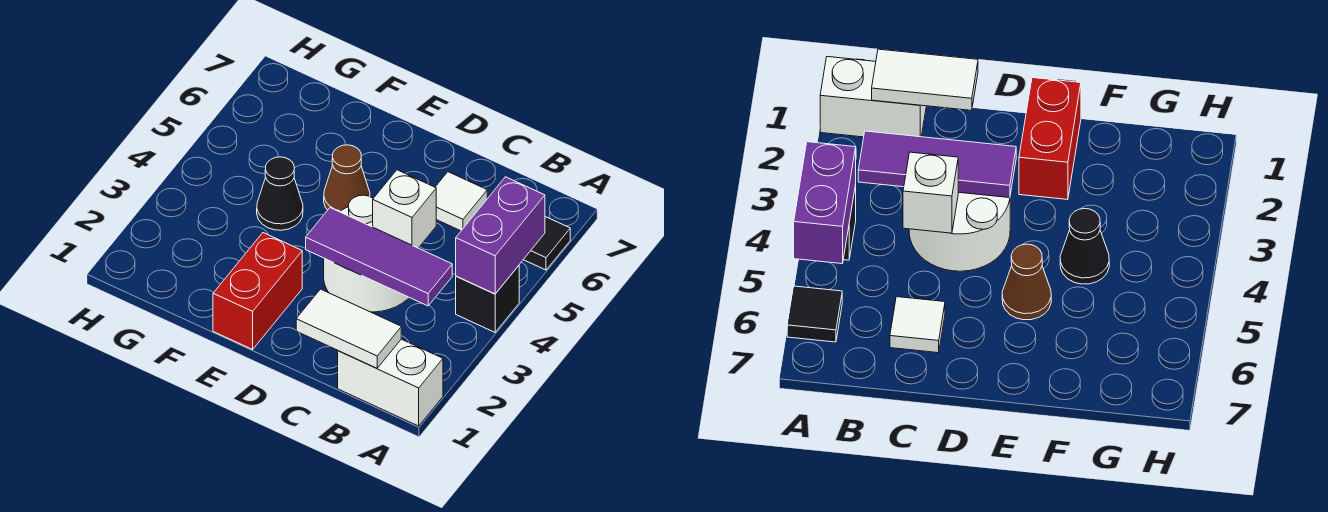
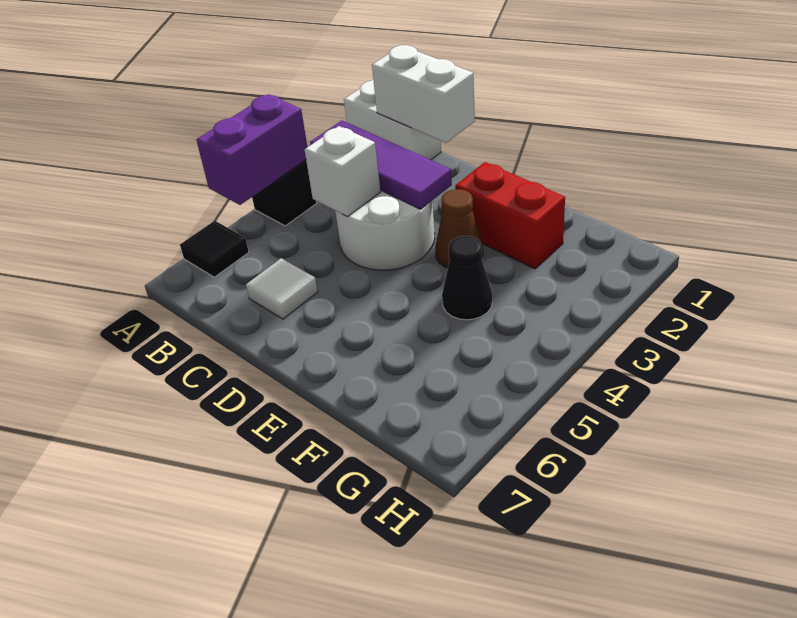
white tile B1:C1 level 2 -> white brick B1:C1 level 2
red brick E1:E2 level 1 -> red brick E2:F2 level 1
brown cone E5 level 1 -> brown cone E3 level 1

